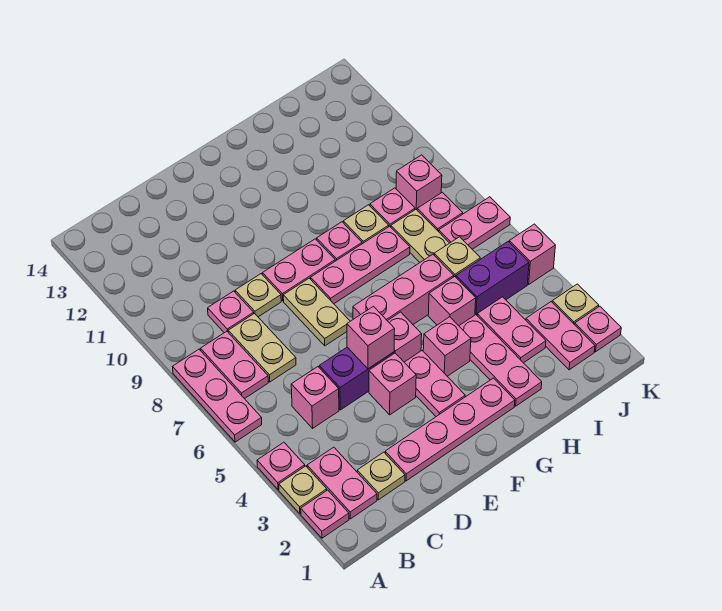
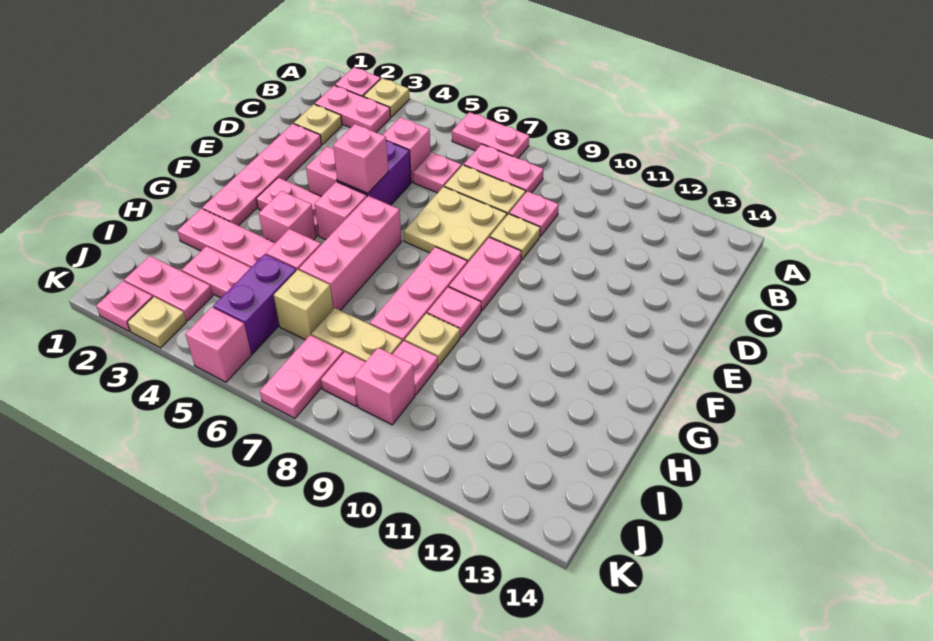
pink plate A4 level 1 -> pink plate C6 level 1
pink plate A6:A8 level 1 -> pink plate A6:A7 level 1
tan plate E7:E8 level 1 -> tan plate D7:E8 level 1

